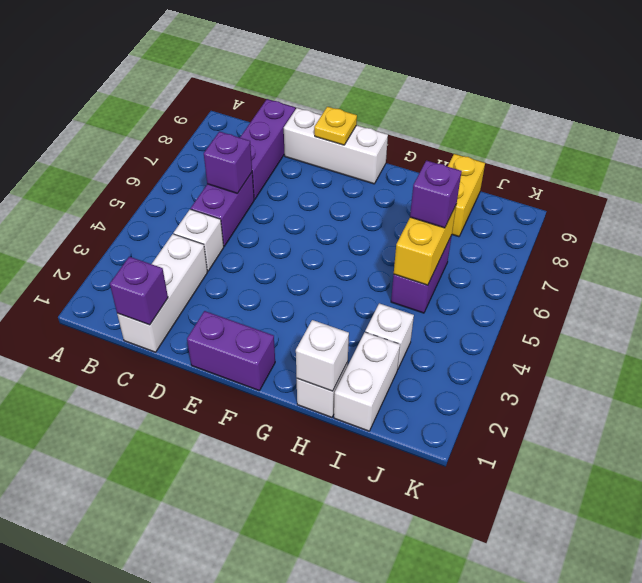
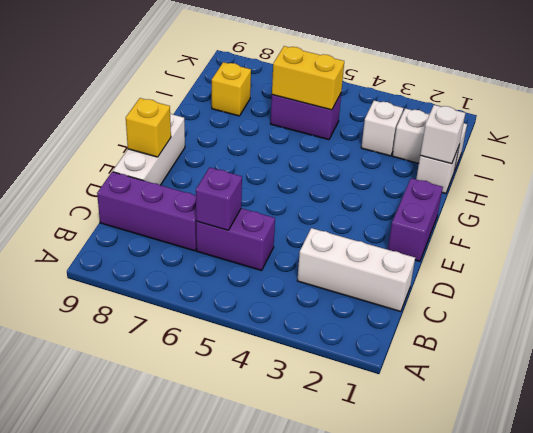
purple brick C1 level 2 -> none
white brick C4 level 1 -> none
yellow plate E9 level 2 -> yellow brick E9 level 2
purple brick I6 level 3 -> none
yellow brick I8:I9 level 1 -> yellow brick I8 level 1

